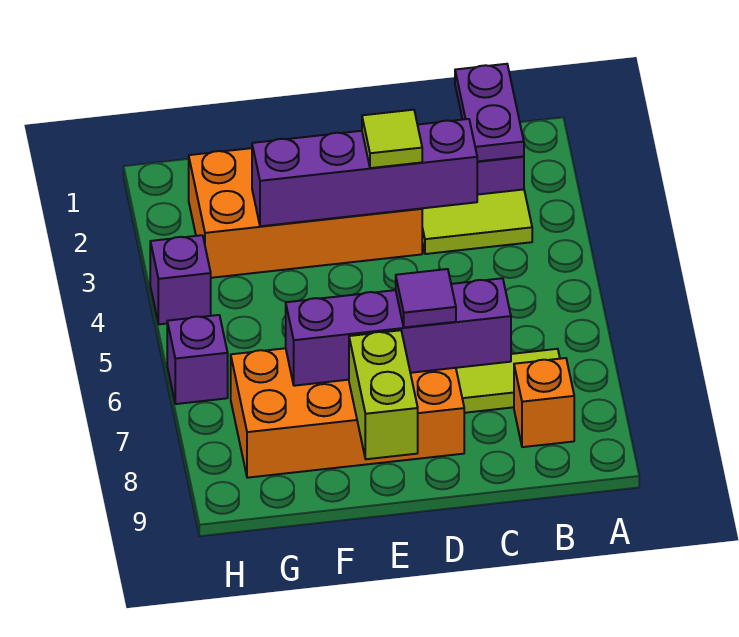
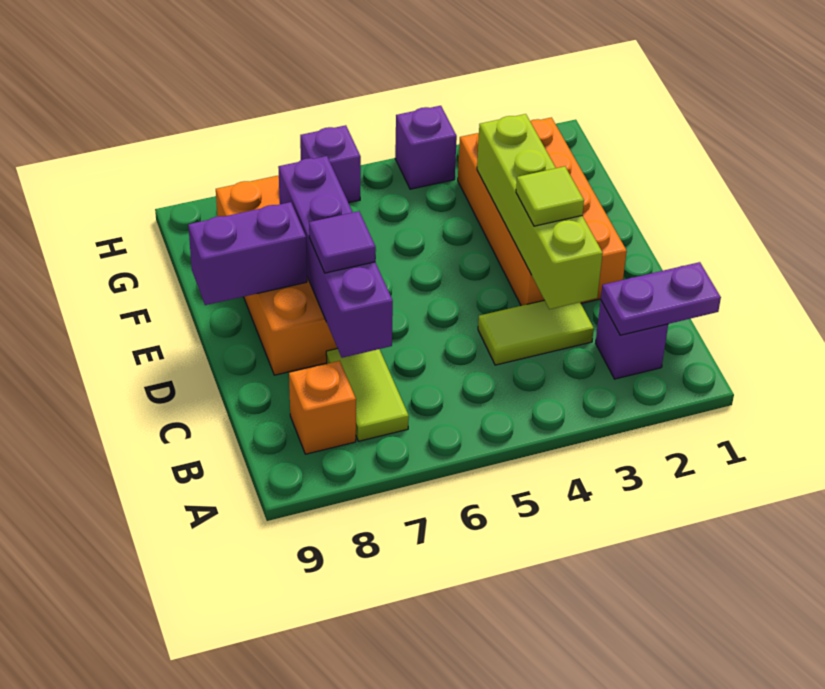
lime tile B3:C3 level 1 -> lime tile C3:C4 level 1
purple brick C3:F3 level 2 -> lime brick C3:F3 level 2
lime brick E8:E9 level 2 -> purple brick E8:E9 level 2

